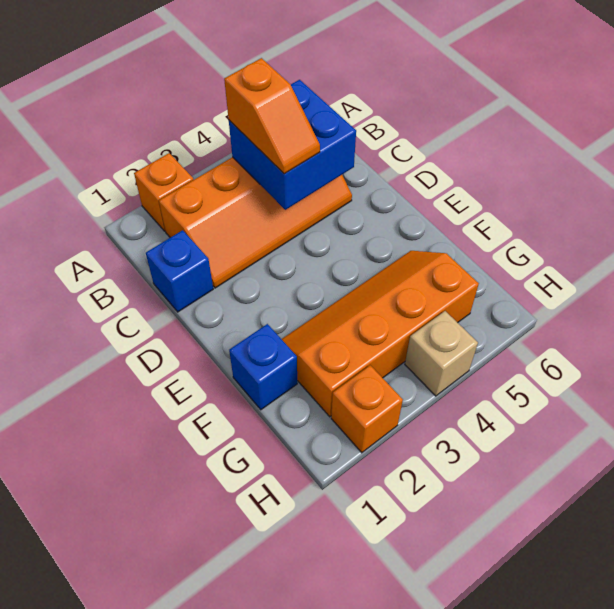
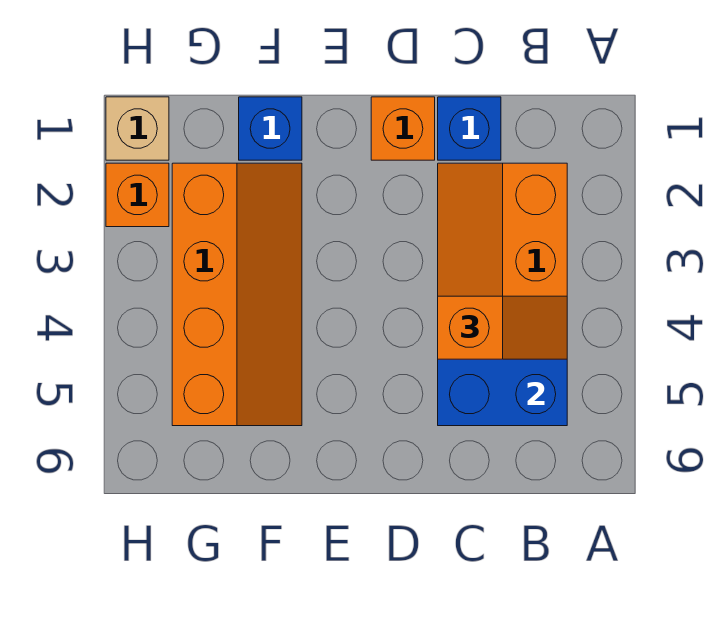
orange brick A2 level 1 -> orange brick D1 level 1
orange slope B4:C4 level 3 top B -> orange slope B4:C4 level 3 top C
tan brick H4 level 1 -> tan brick H1 level 1

